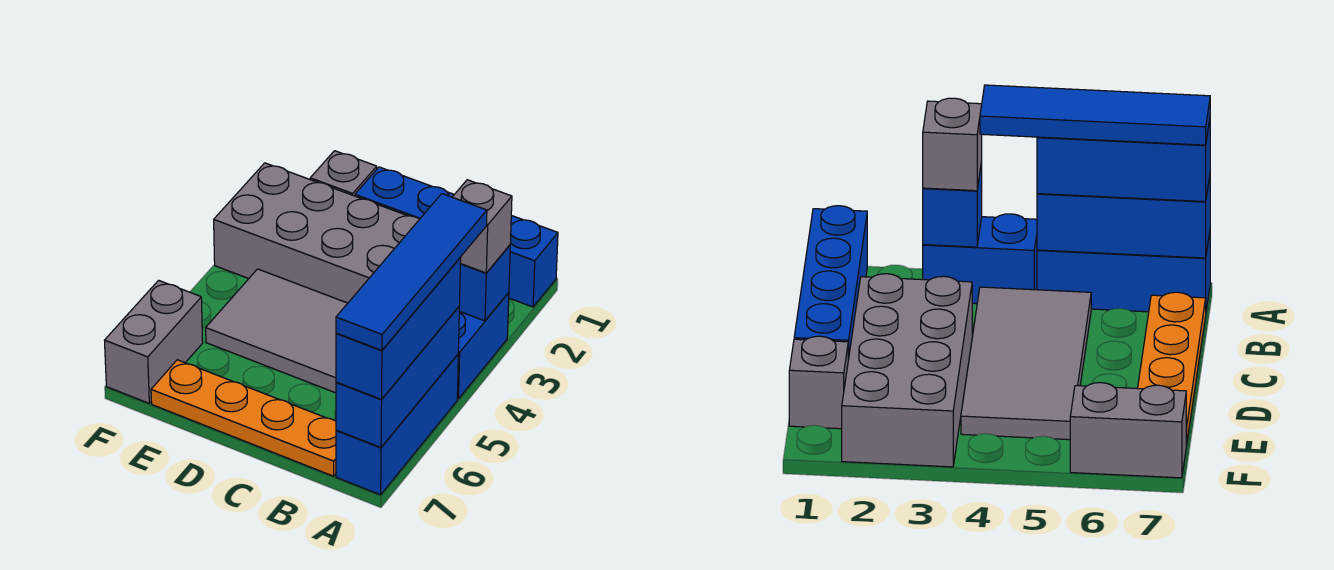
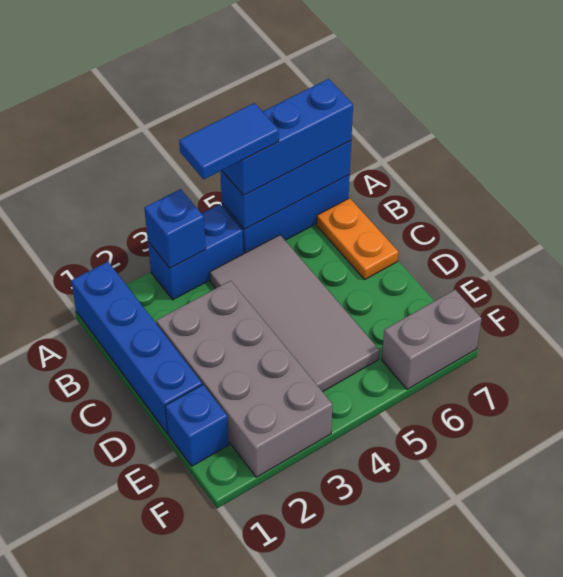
grey brick A3 level 3 -> none
blue tile A4:A7 level 4 -> blue tile A4:A5 level 4
orange plate B7:E7 level 1 -> orange plate B7:C7 level 1
grey brick E1 level 1 -> blue brick E1 level 1

